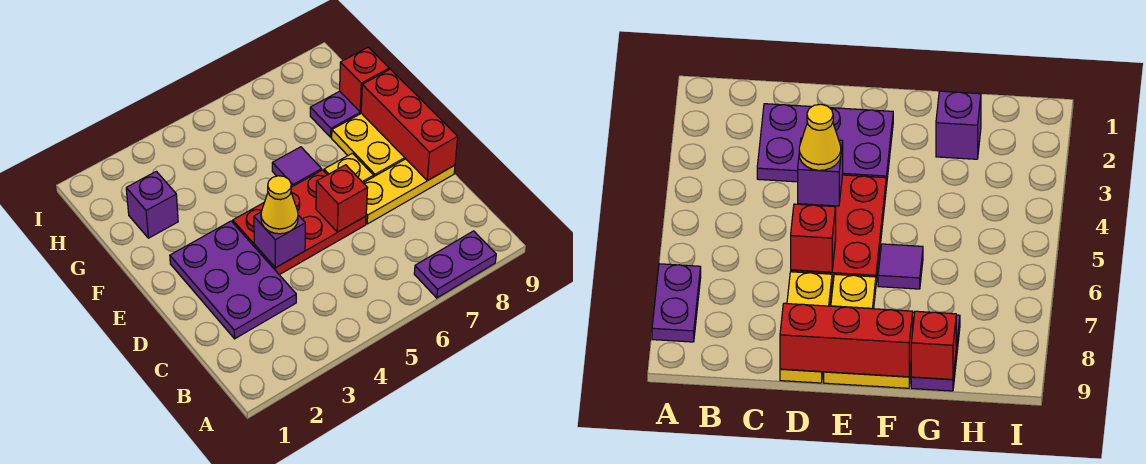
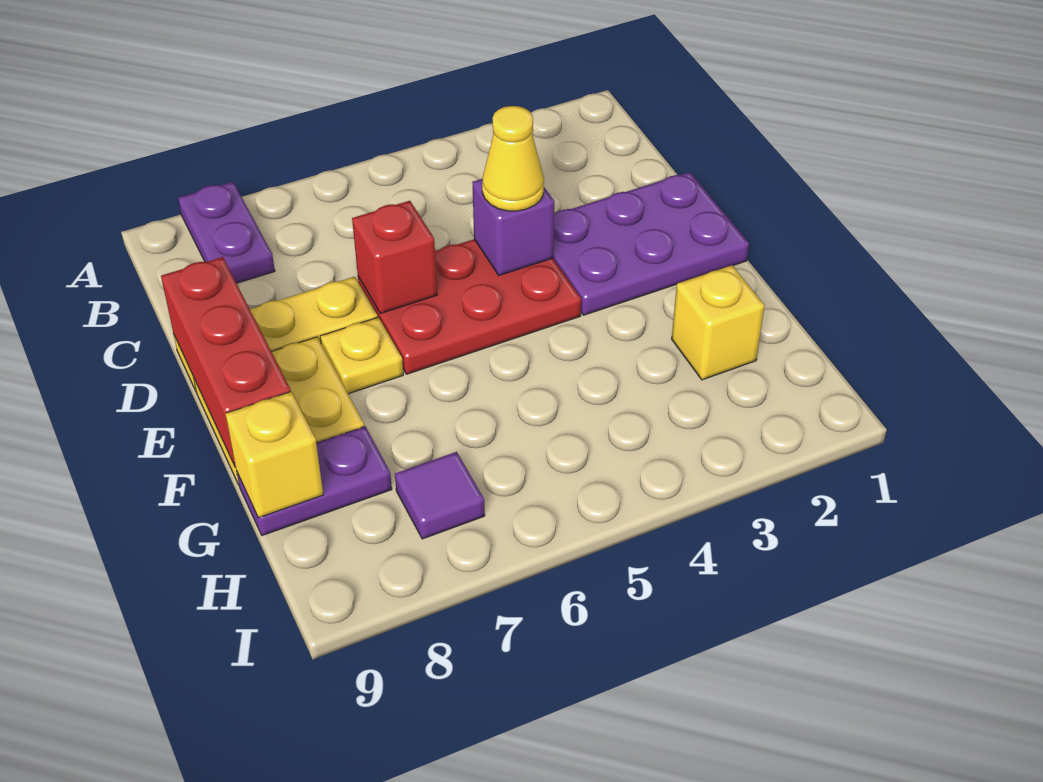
purple plate A7:A8 level 1 -> purple plate A8:B8 level 1
purple plate C2:E3 level 1 -> purple plate D1:E3 level 1
purple tile F6 level 1 -> purple tile H7 level 1
purple brick G2 level 1 -> yellow brick G2 level 1
red brick G9 level 2 -> yellow brick G9 level 2

